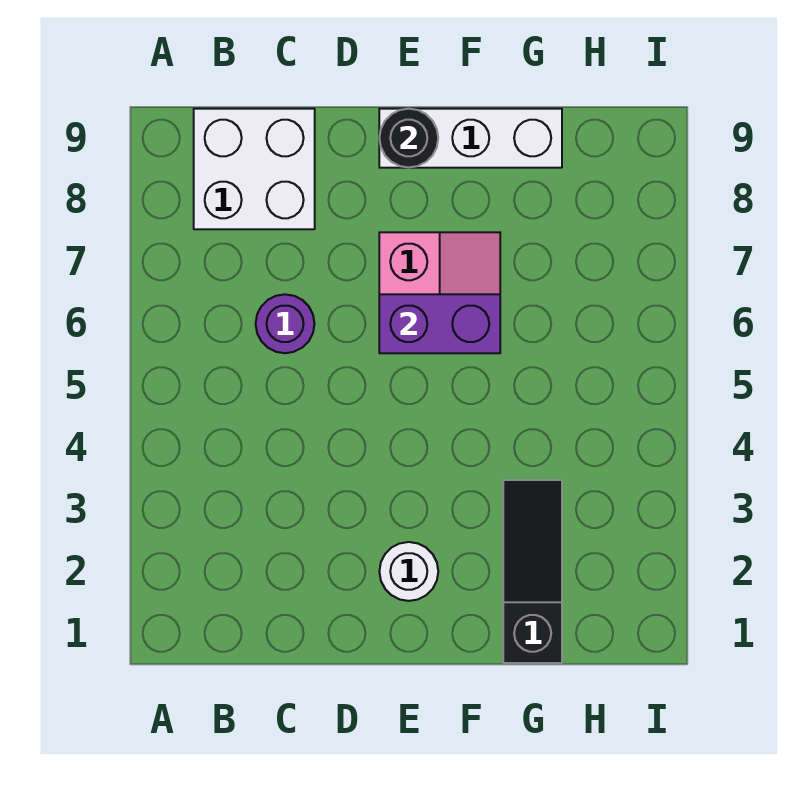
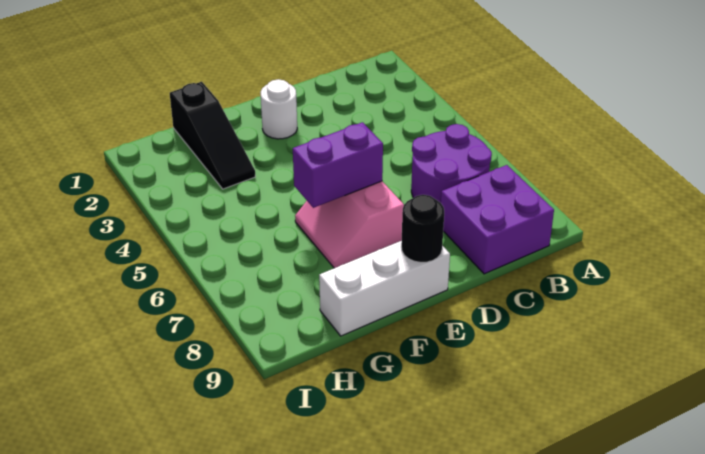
white brick B8:C9 level 1 -> purple brick B8:C9 level 1
purple round brick C6 level 1 -> purple round brick B6:C7 level 1

